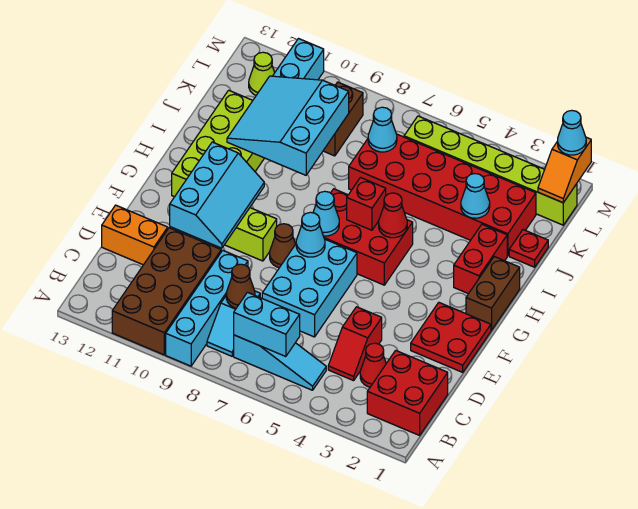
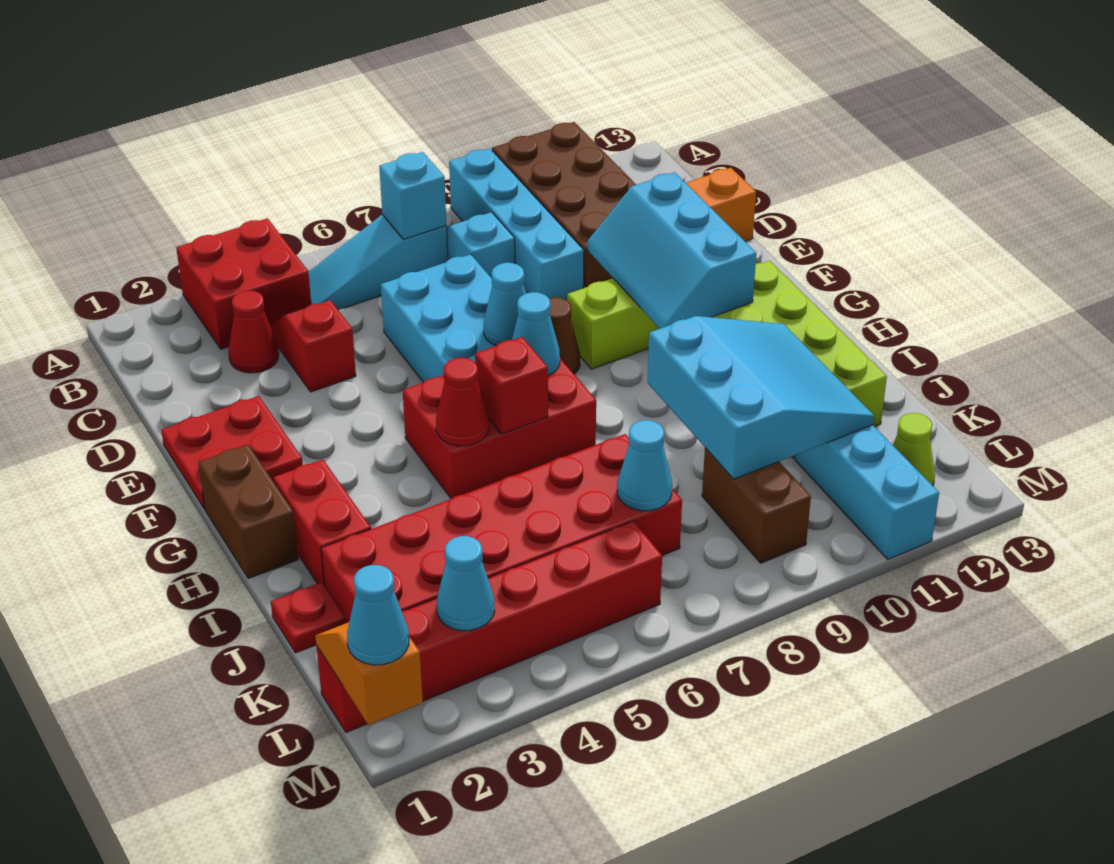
red brick B1:C2 level 1 -> red brick A3:B4 level 1
cyan brick B6:B7 level 2 -> cyan brick B7 level 2
brown cone C8 level 2 -> none
cyan cone J3 level 2 -> cyan cone L3 level 2
lime brick L1:L6 level 1 -> red brick L1:L6 level 1

